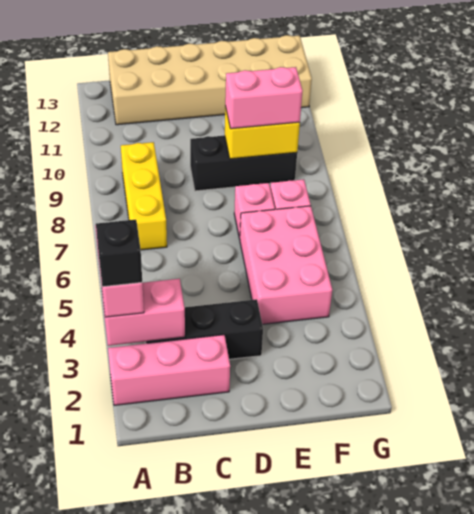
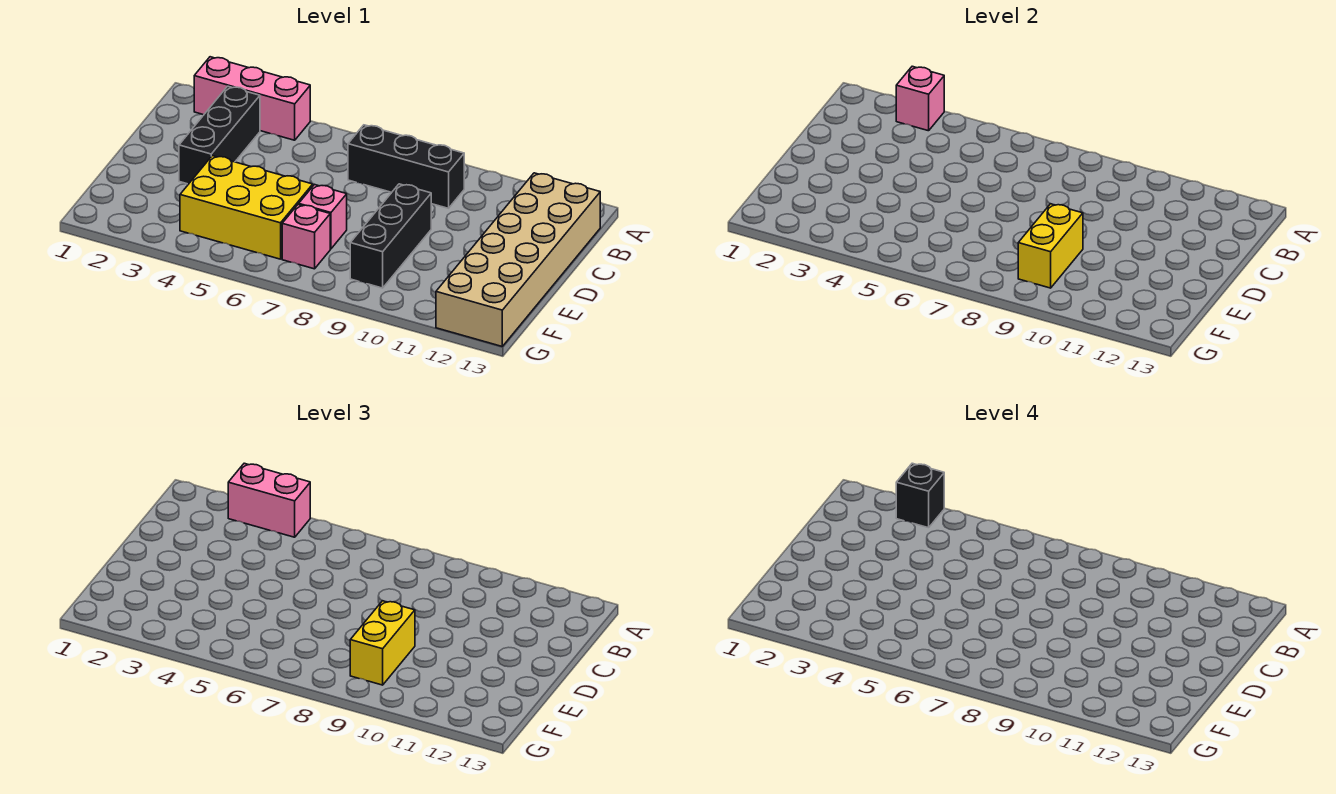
pink brick A2:C2 level 1 -> pink brick A2:A4 level 1
pink brick A3:B3 level 2 -> pink brick A3 level 2
yellow brick B7:B9 level 1 -> black brick B7:B9 level 1
pink brick E4:F6 level 1 -> yellow brick E4:F6 level 1
pink brick E9:F9 level 3 -> yellow brick E9:F9 level 3

